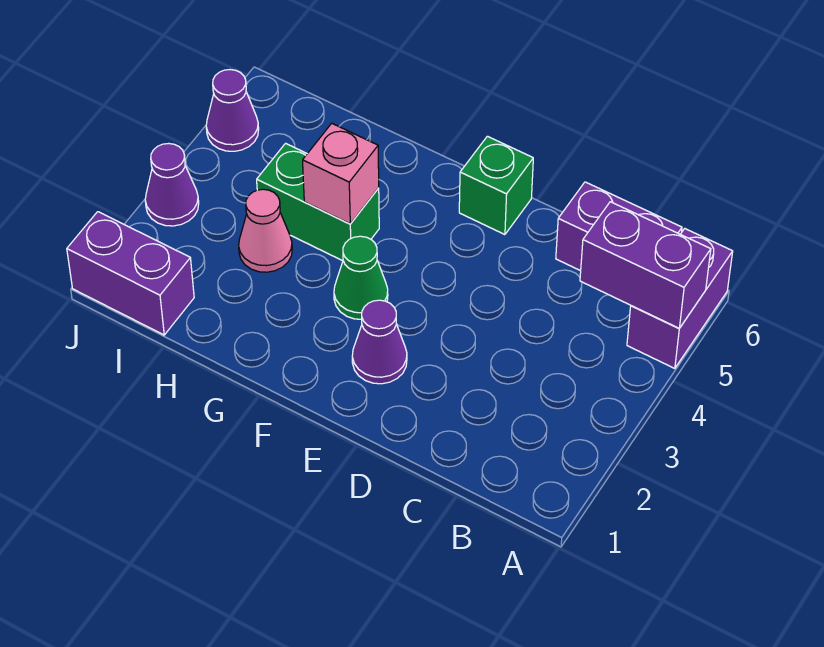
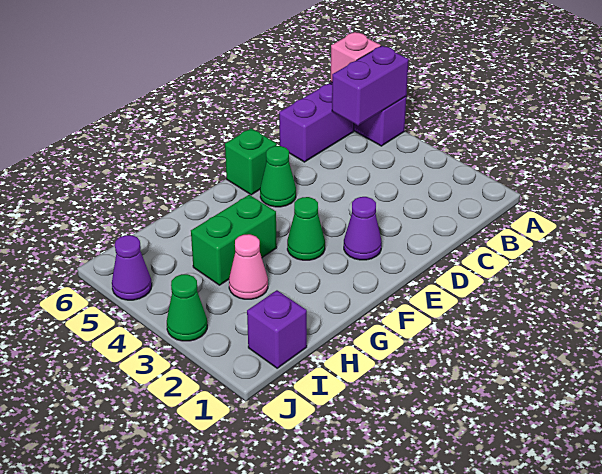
none -> green cone E5 level 1
pink brick G4 level 2 -> pink brick A6 level 2
purple brick I1:J1 level 1 -> purple brick I1 level 1
purple cone J3 level 1 -> green cone J3 level 1

